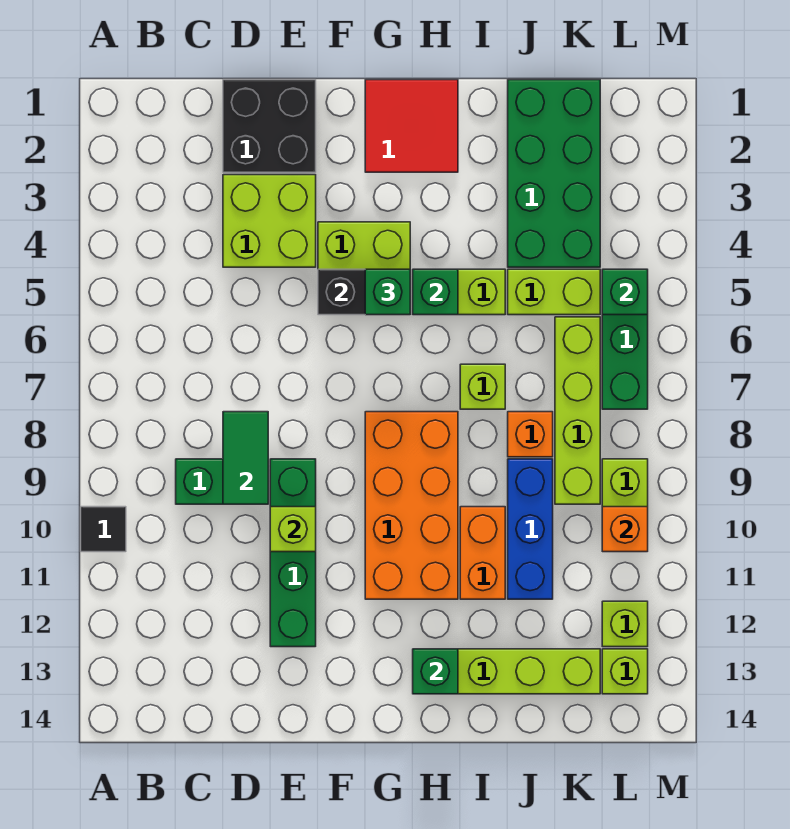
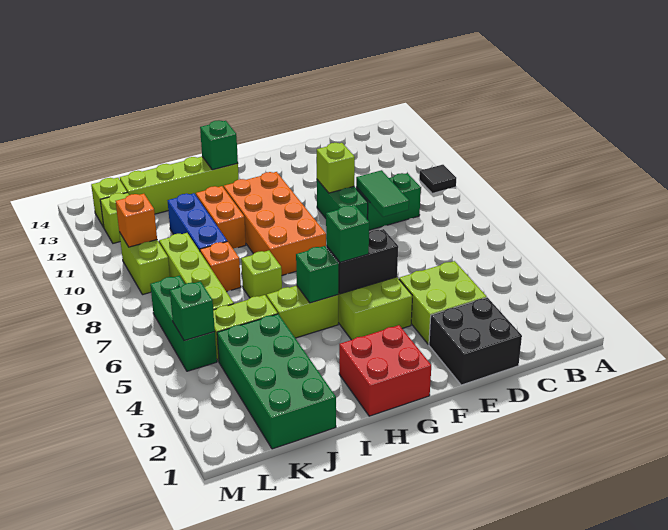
green brick E9:E12 level 1 -> green brick E9:E10 level 1
red tile G1:H2 level 1 -> red brick G1:H2 level 1

